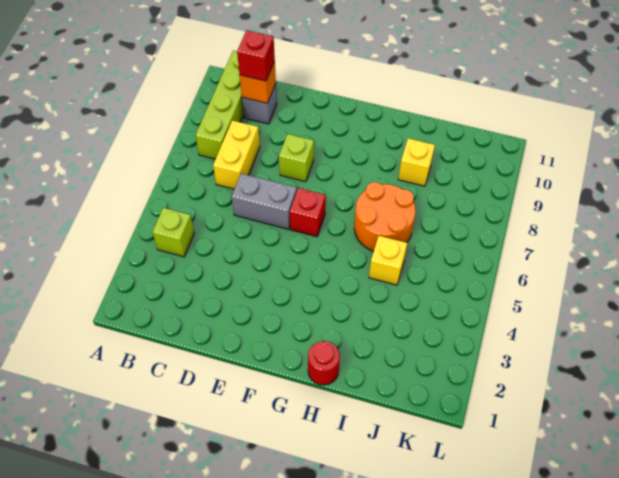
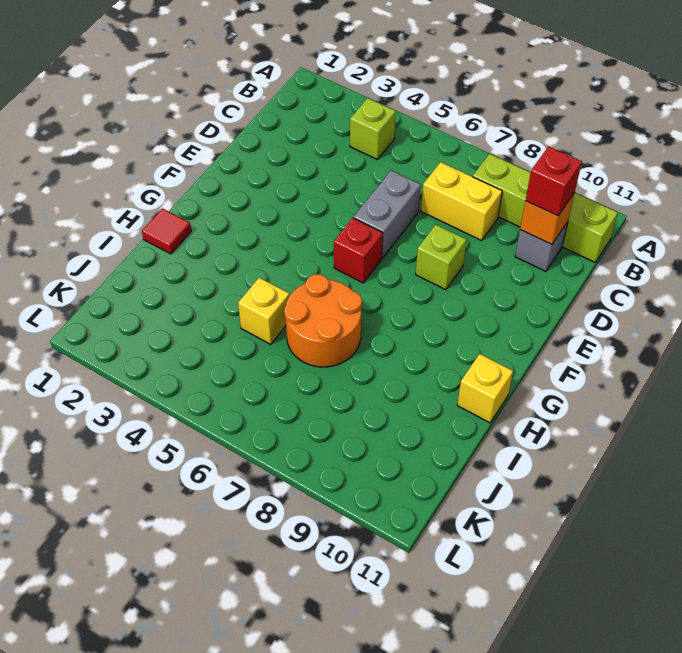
red round brick H1 level 1 -> red tile H1 level 1
yellow brick I9 level 1 -> yellow brick H11 level 1

